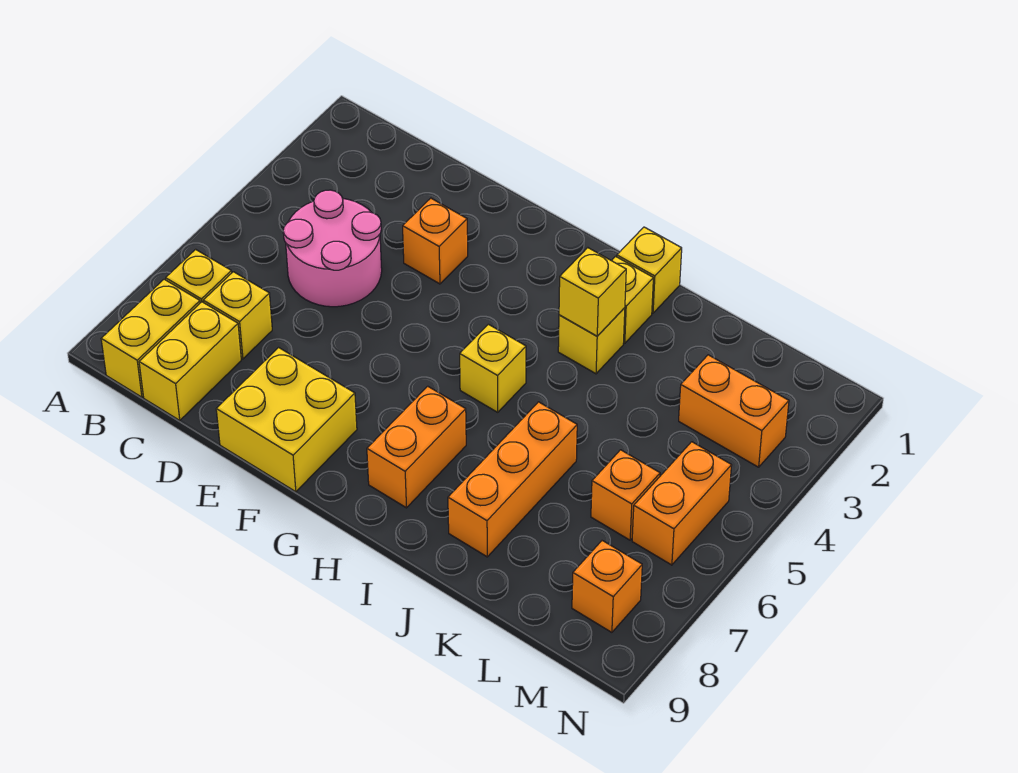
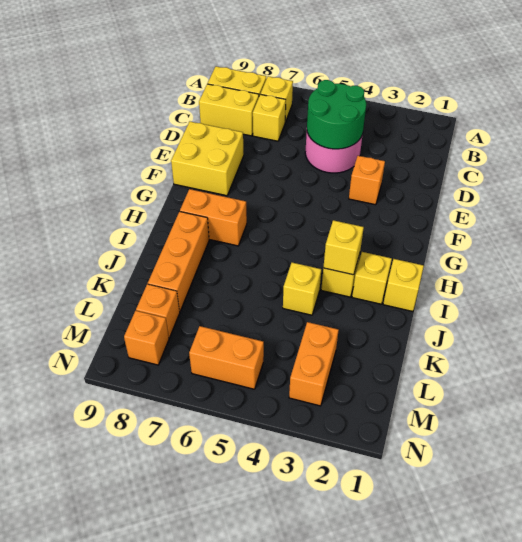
none -> green round brick C4:D5 level 2
yellow brick H5 level 1 -> yellow brick J4 level 1
orange brick J6:J8 level 1 -> orange brick I8:K8 level 1
orange brick L6 level 1 -> orange brick L8 level 1

